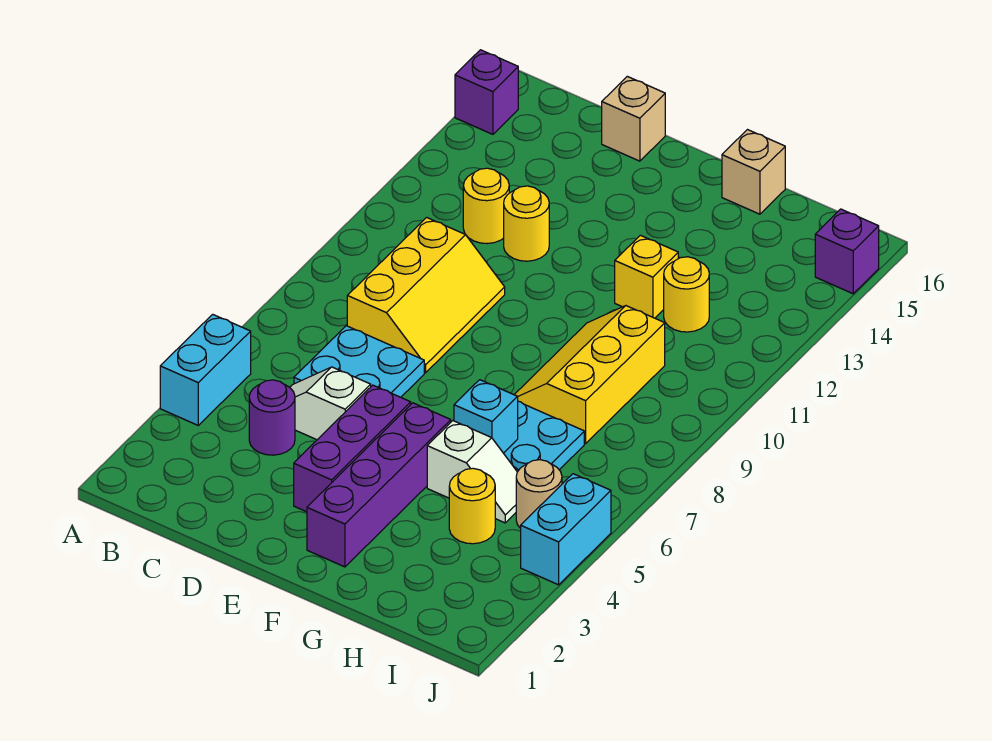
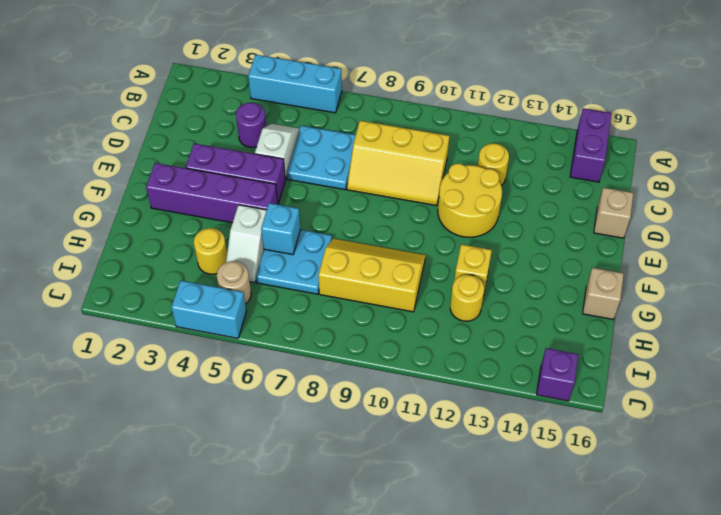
cyan brick A4:A5 level 1 -> cyan brick A4:A6 level 1
purple brick A15 level 1 -> purple brick A15:B15 level 1
yellow round brick D12 level 1 -> yellow round brick D11:E12 level 1

